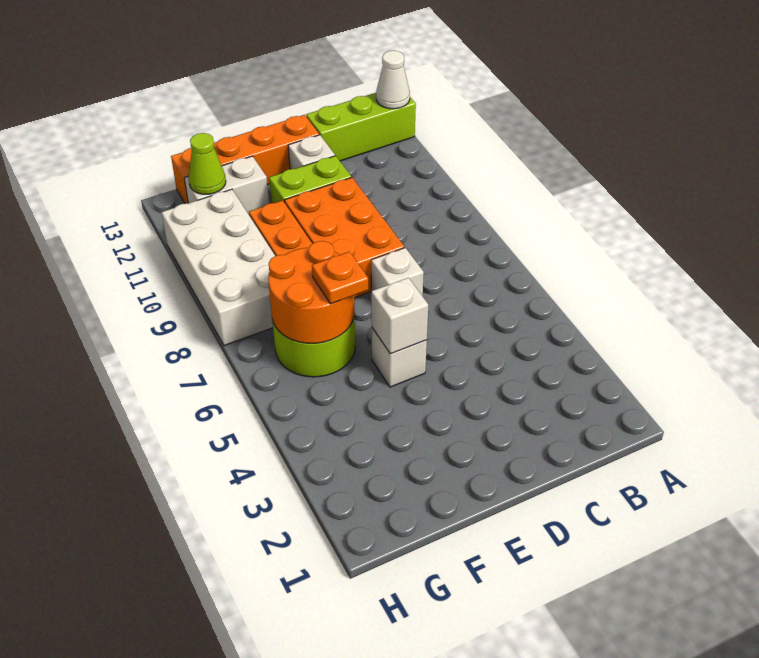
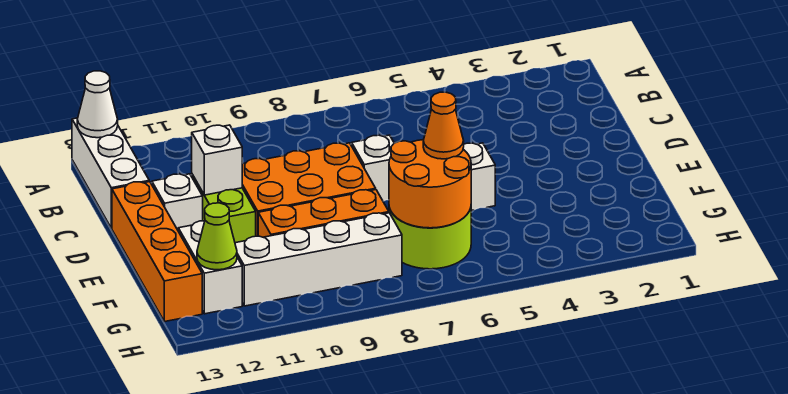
lime brick A13:C13 level 1 -> white brick A13:C13 level 1
white brick E5 level 2 -> white brick D11 level 2
orange plate F6 level 3 -> orange cone F6 level 3
white brick G8:H11 level 1 -> white brick G8:G11 level 1

